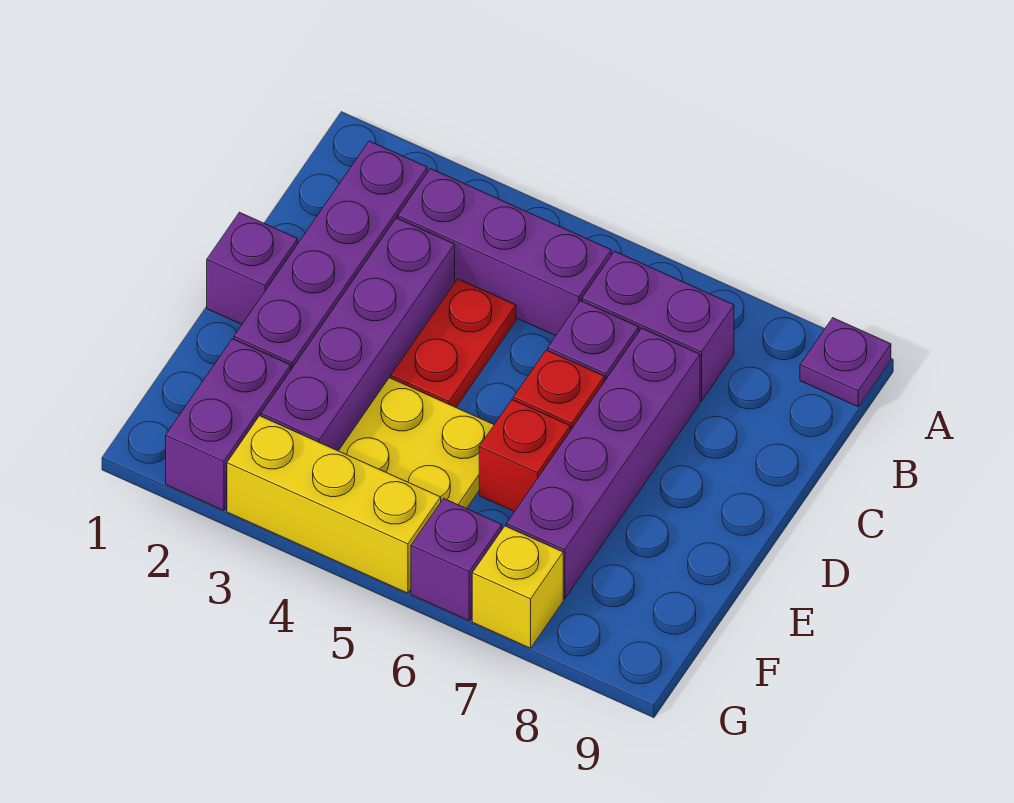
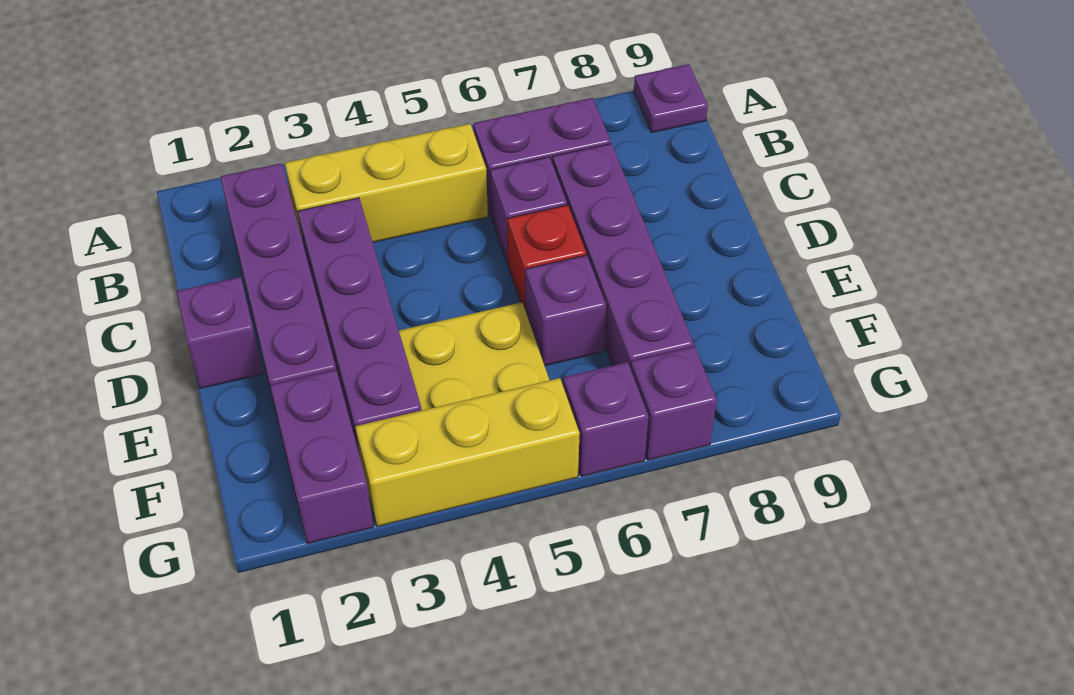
purple brick B3:B5 level 1 -> yellow brick B3:B5 level 1
red plate C4:D4 level 1 -> none
red brick E6 level 1 -> purple brick E6 level 1
yellow brick G7 level 1 -> purple brick G7 level 1

